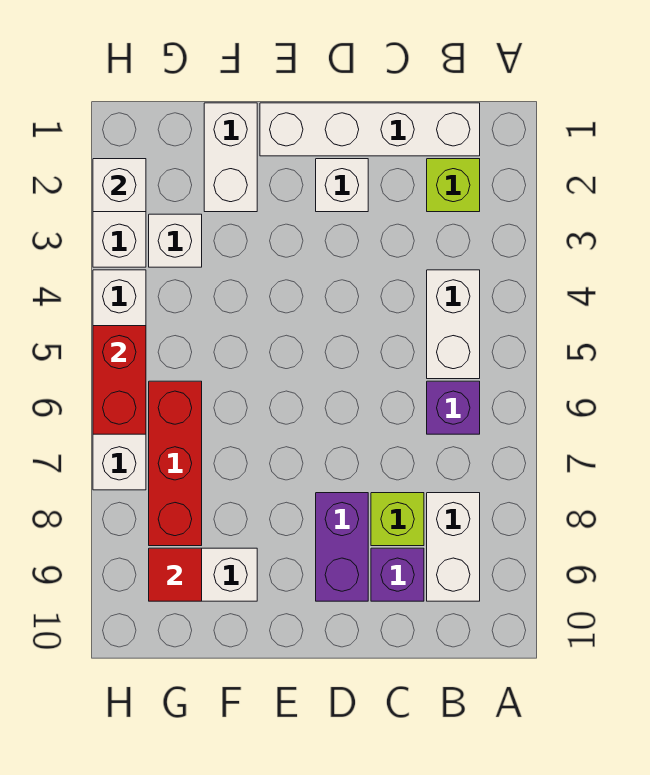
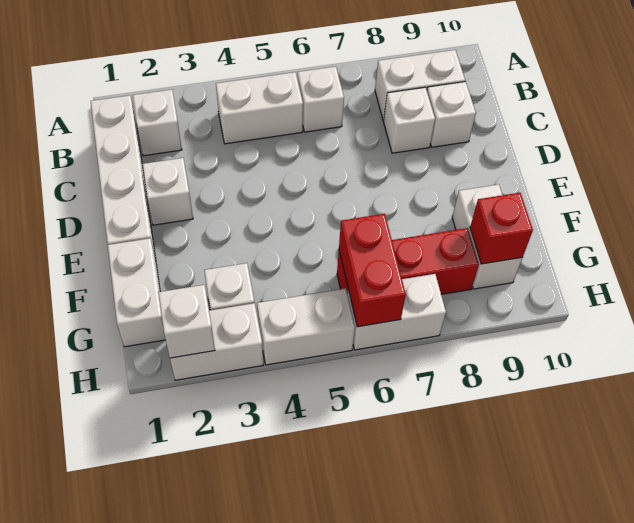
lime brick B2 level 1 -> white brick B2 level 1
purple brick B6 level 1 -> white brick B6 level 1
lime brick C8 level 1 -> white brick C8 level 1
purple brick C9 level 1 -> white brick C9 level 1
purple brick D8:D9 level 1 -> none
white brick F1:F2 level 1 -> white brick F1:G1 level 1
red tile G9 level 2 -> red brick G9 level 2
red brick H5:H6 level 2 -> red brick G6:H6 level 2

